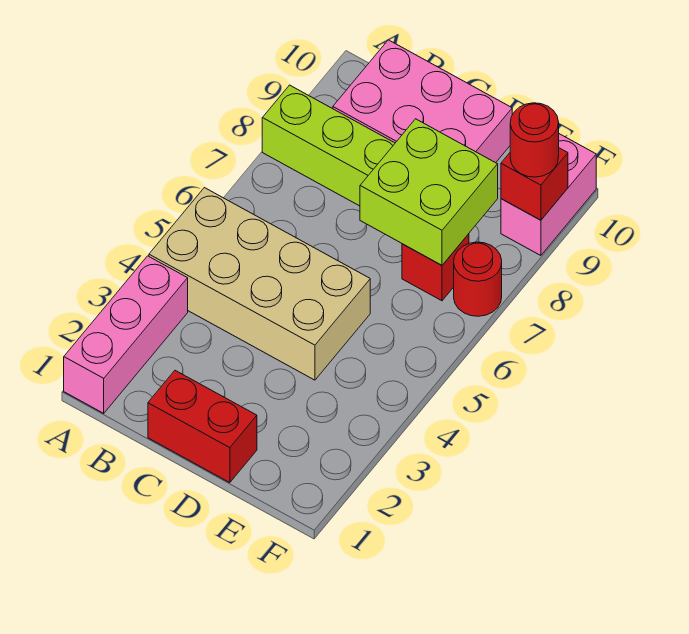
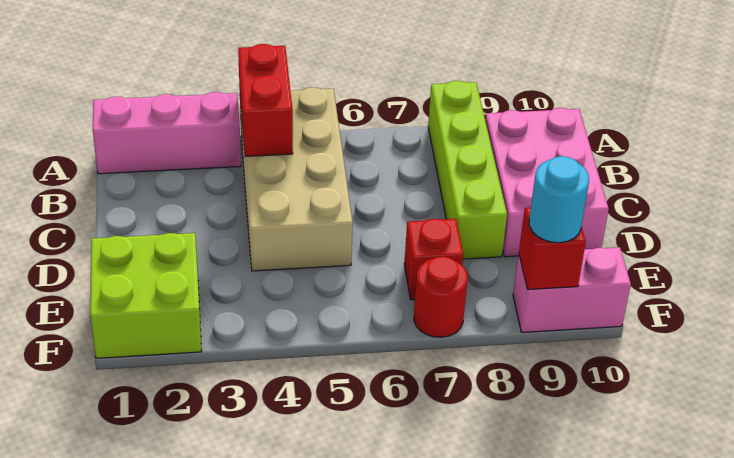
red brick C1:D1 level 1 -> red brick A4:B4 level 2
lime brick D7:E8 level 2 -> lime brick E1:F2 level 1
red round brick F9 level 3 -> cyan round brick F9 level 3

